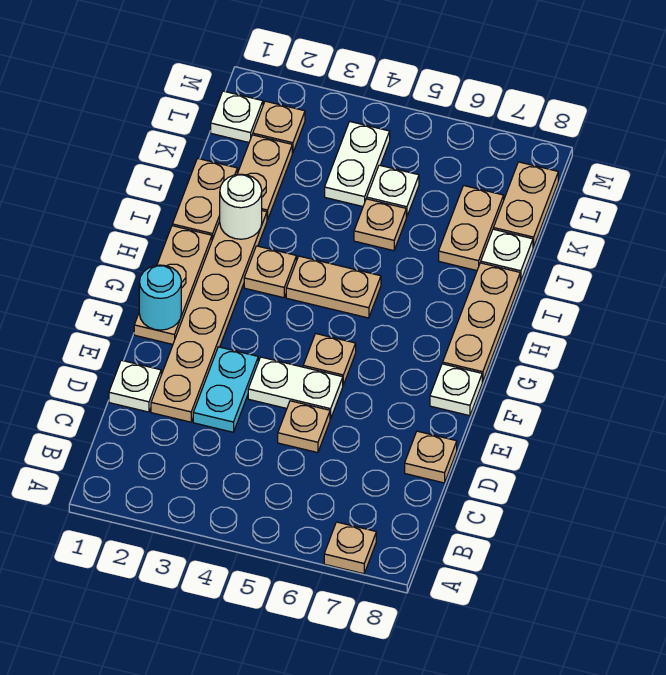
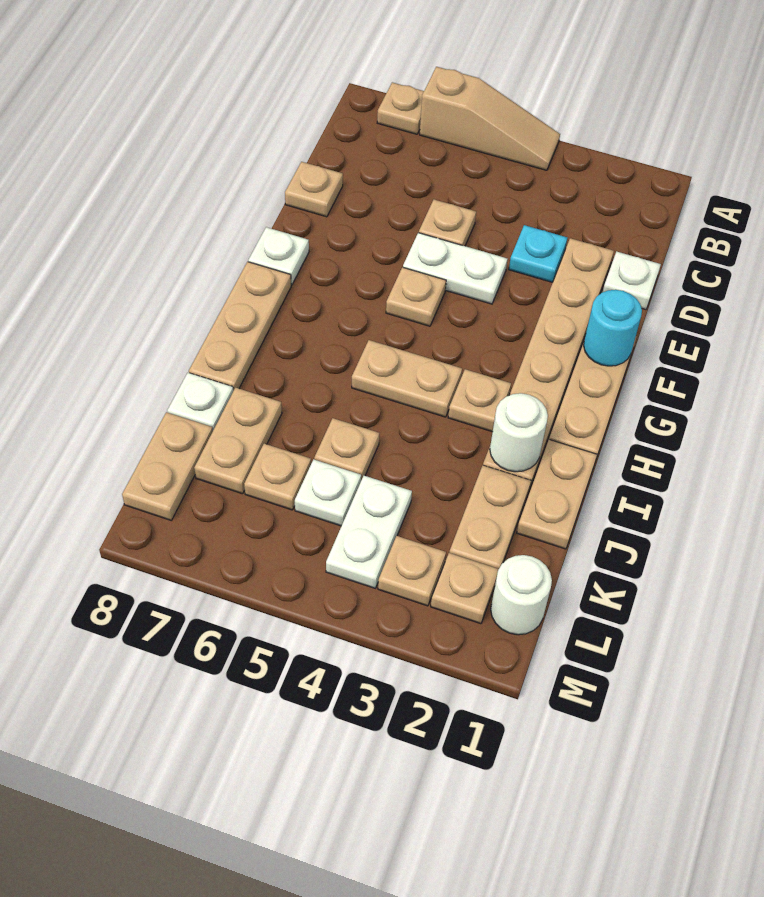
none -> tan slope A4:A6 level 1 top 6
cyan plate D3:E3 level 1 -> cyan plate D3 level 1
none -> tan plate K6 level 1
white plate L1 level 1 -> white round brick L1 level 1
none -> tan plate L3 level 1

